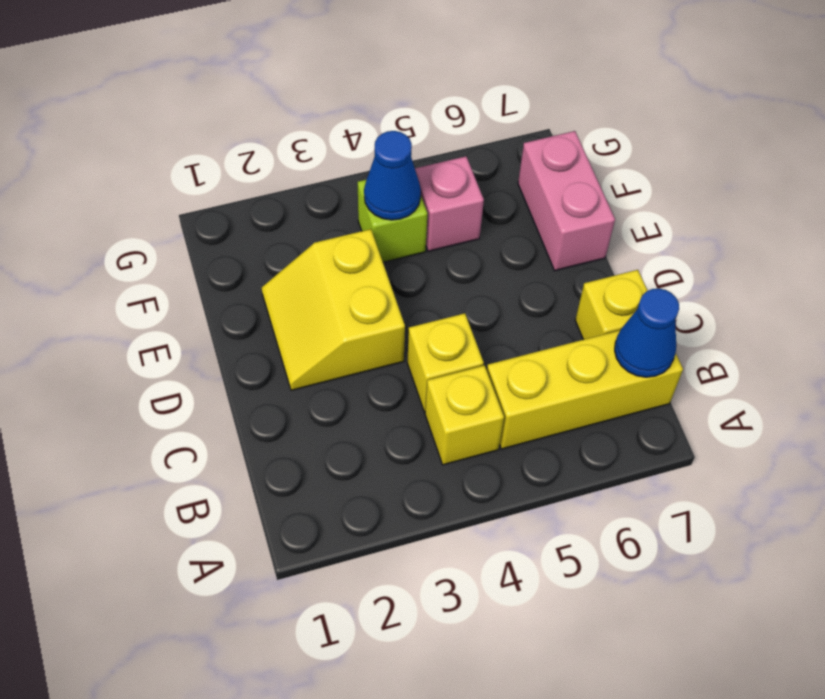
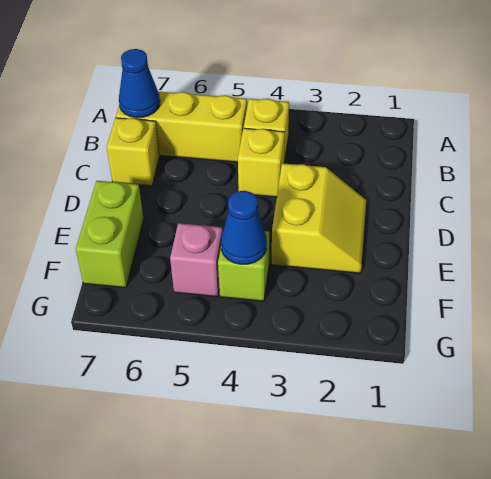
pink brick E7:F7 level 1 -> lime brick E7:F7 level 1

